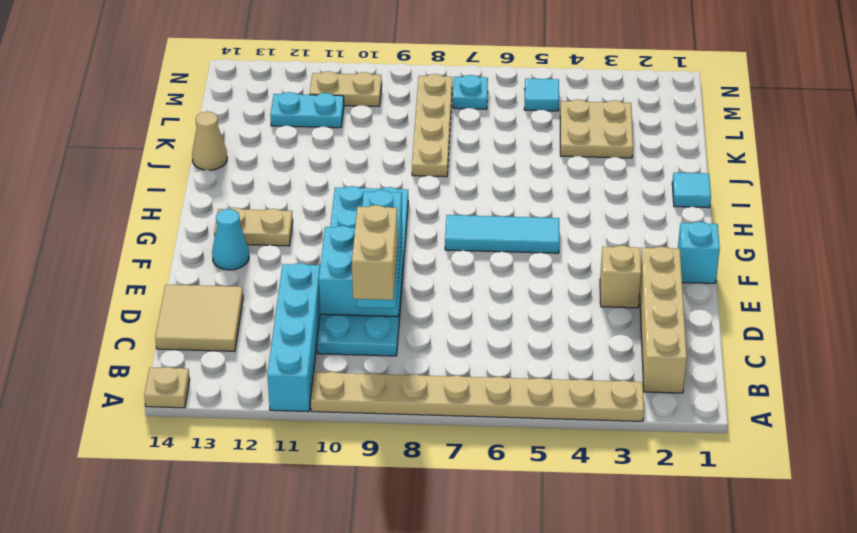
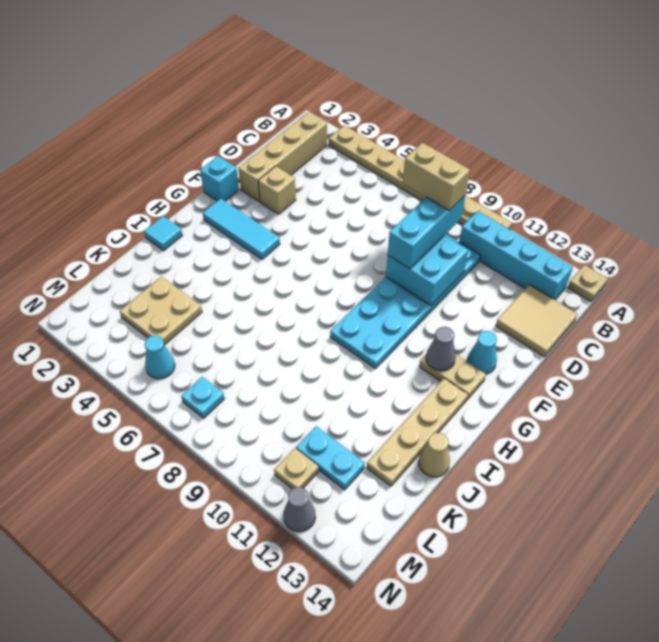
cyan brick A11:D11 level 1 -> cyan brick B10:B13 level 1
tan brick B9:C9 level 4 -> tan brick C8:C9 level 4
cyan tile G5:G7 level 1 -> cyan tile G2:G4 level 1
none -> grey cone G12 level 2
tan plate J8:M8 level 1 -> tan plate H13:K13 level 1
cyan tile M5 level 1 -> cyan cone M5 level 1
tan plate M10:M11 level 1 -> tan plate M11 level 1
none -> grey cone N12 level 1

